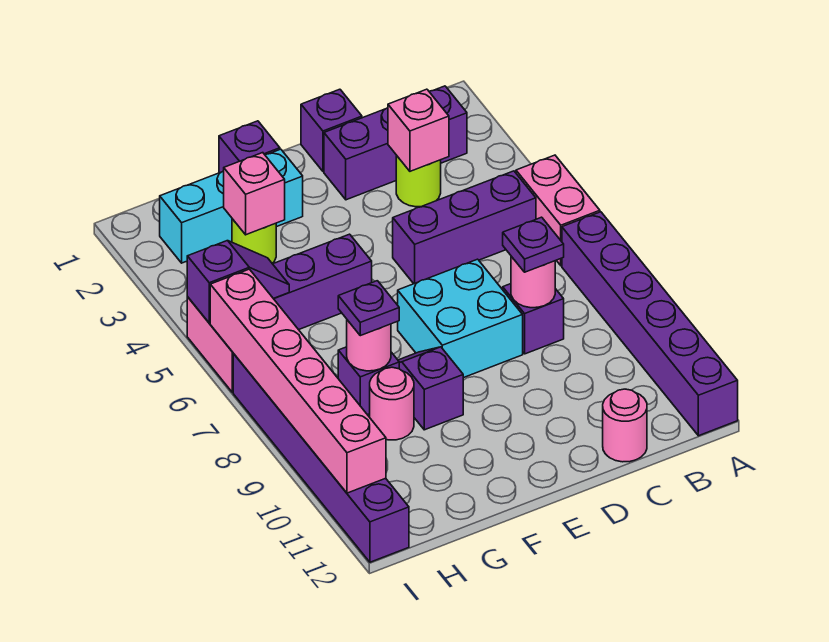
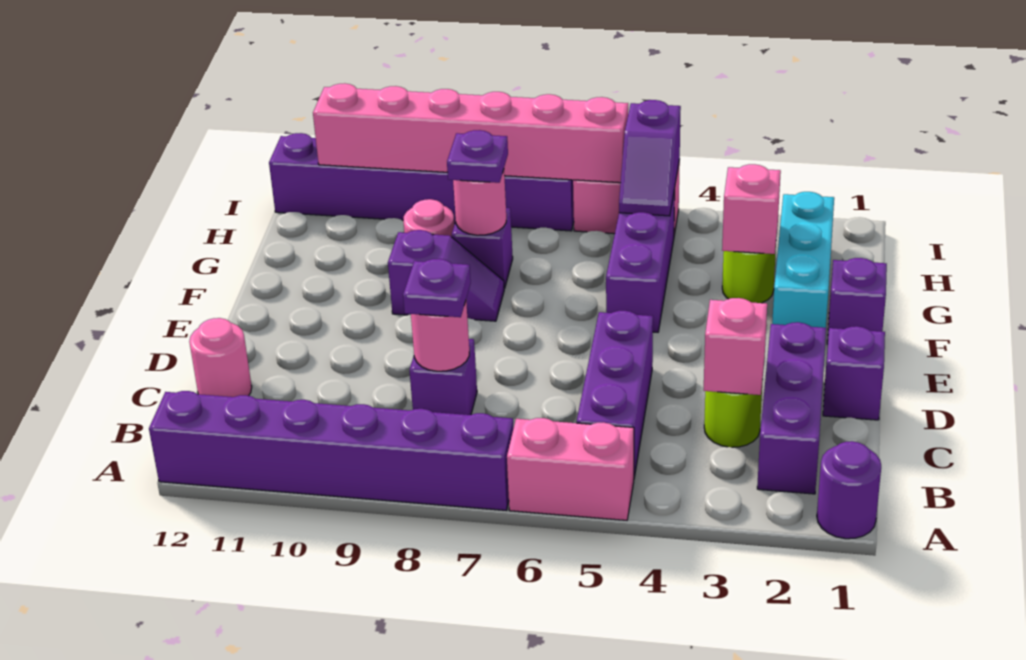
none -> purple round brick A1 level 1
cyan brick D7:E8 level 1 -> none

